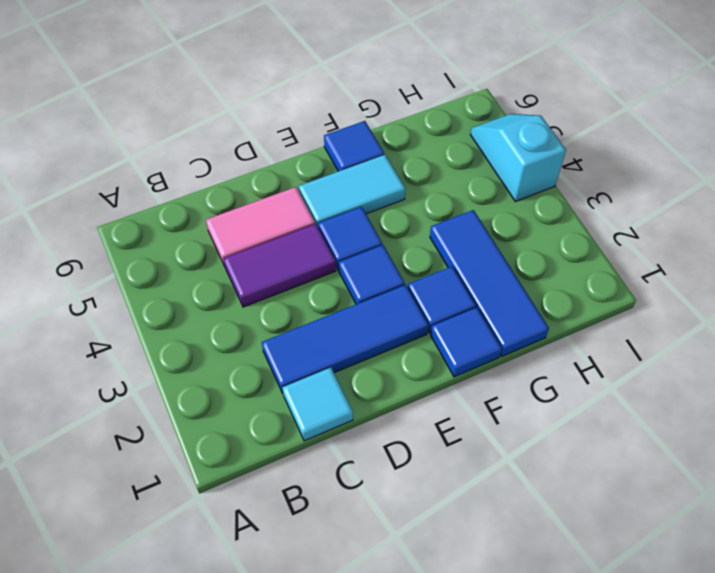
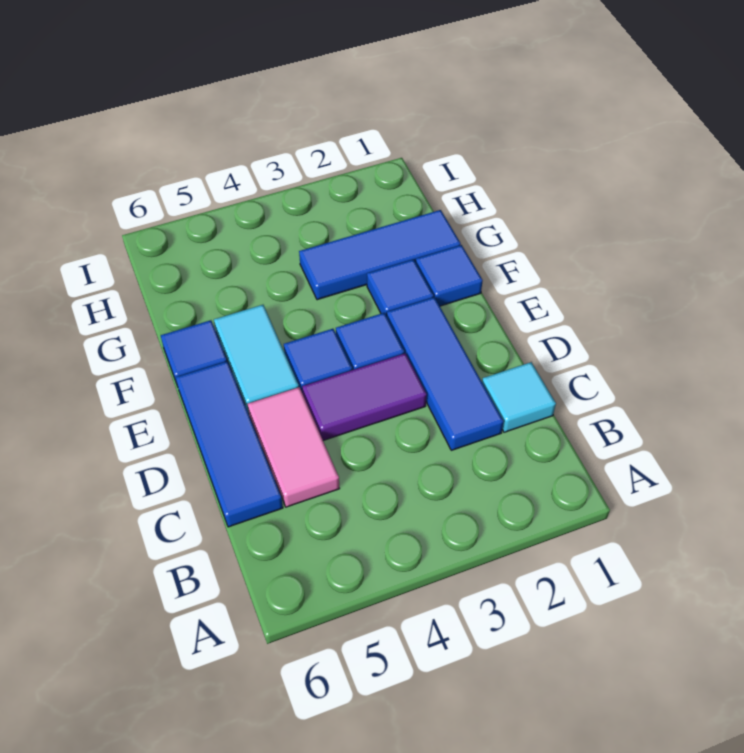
purple tile C4:D4 level 1 -> purple tile D3:D4 level 1
none -> blue tile C6:E6 level 1
cyan slope I4:I5 level 1 top 4 -> none

